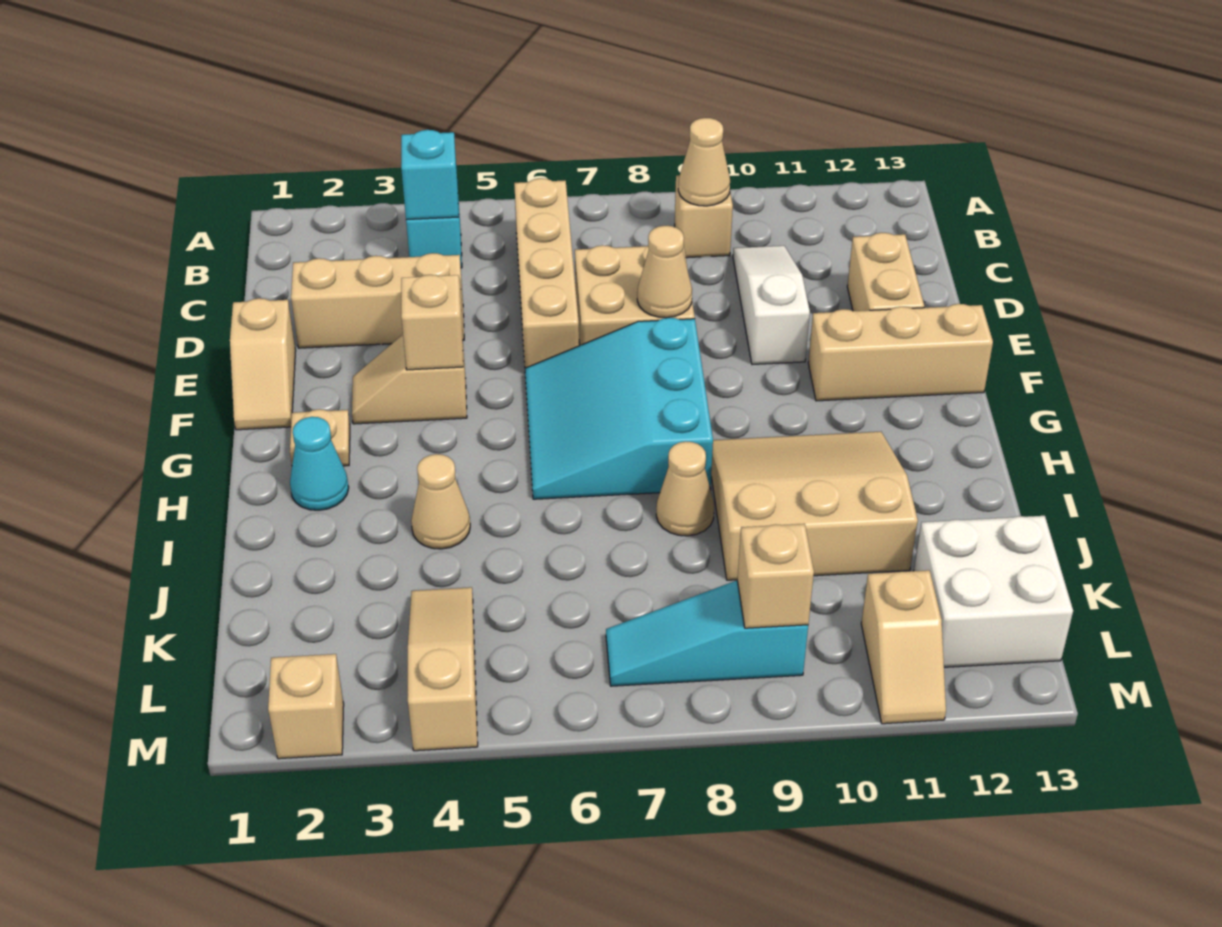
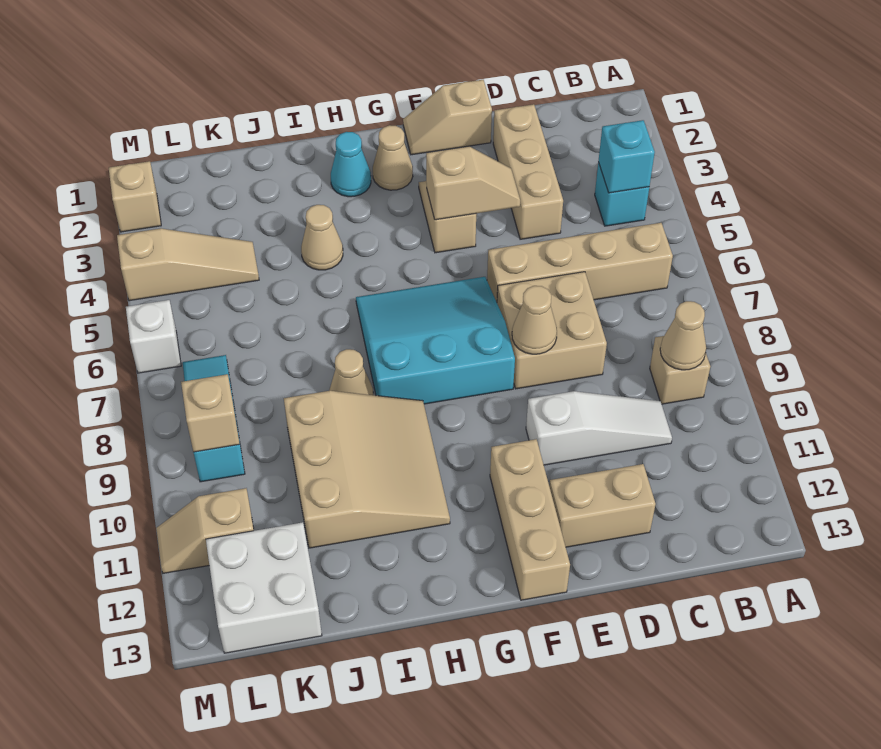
tan plate G2 level 1 -> tan cone G2 level 1
none -> white brick M6 level 1

